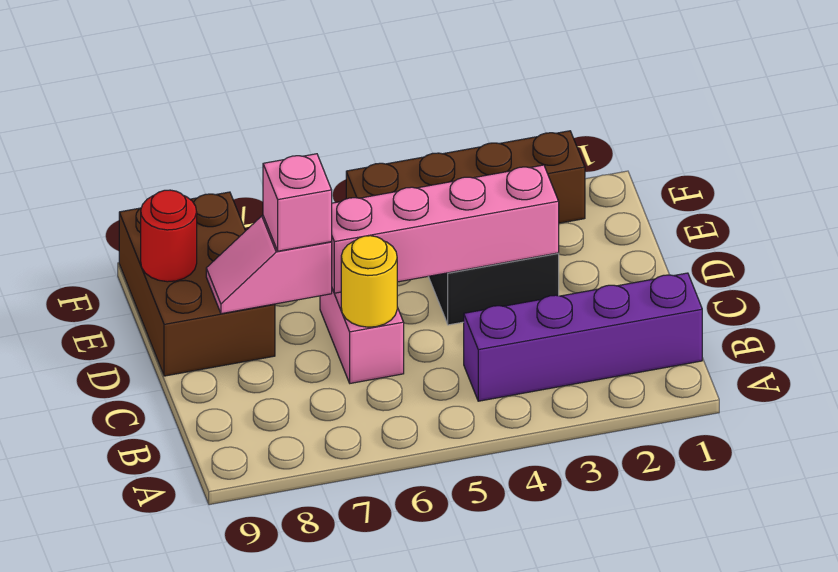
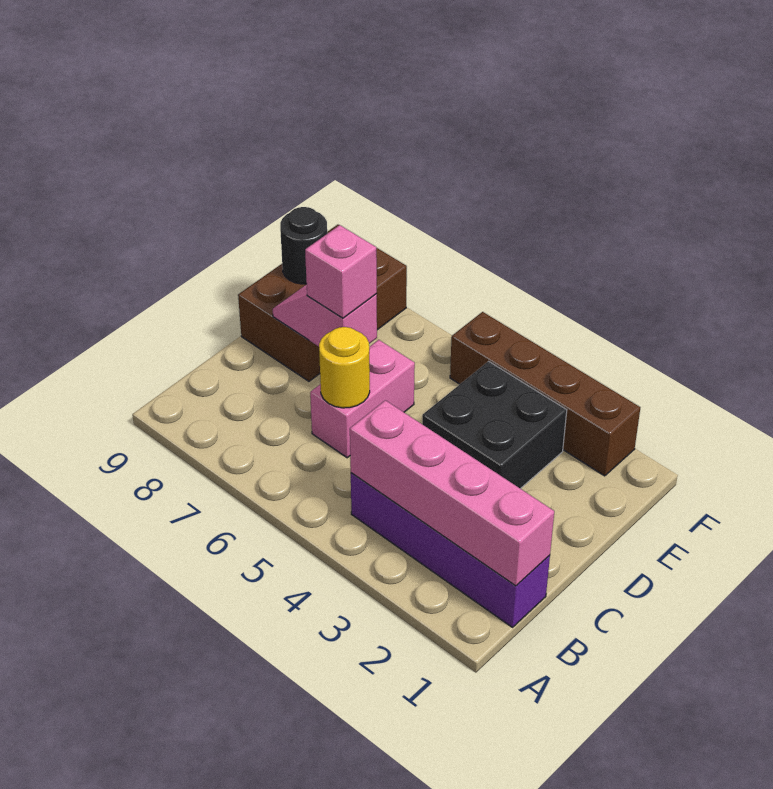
pink brick D3:D6 level 2 -> pink brick B1:B4 level 2
red round brick E9 level 2 -> black round brick E9 level 2

